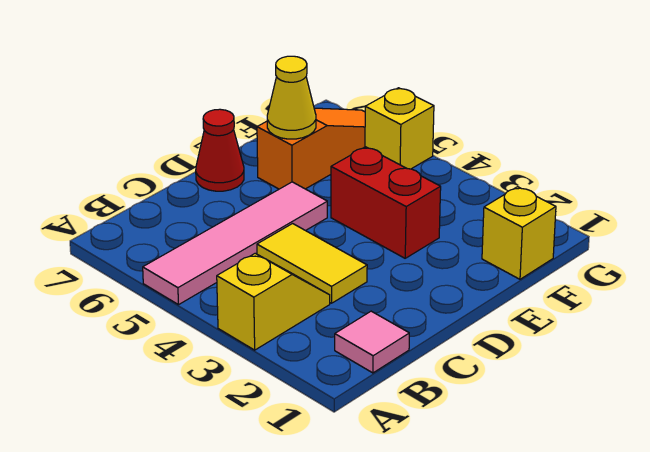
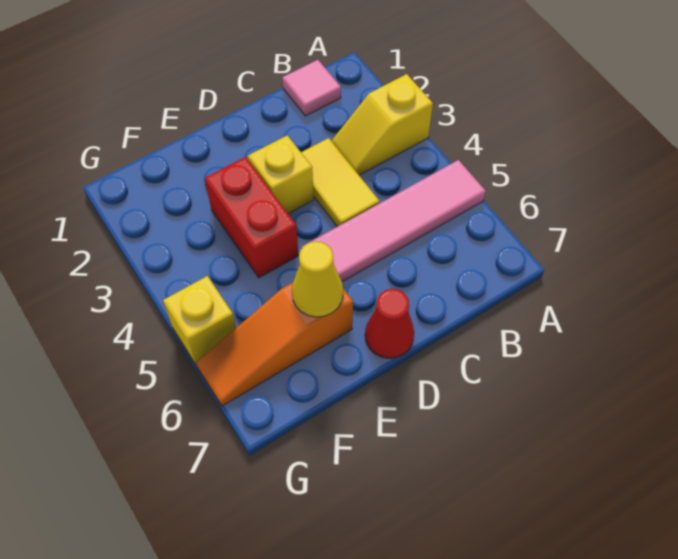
yellow brick F1 level 1 -> yellow brick D3 level 1

